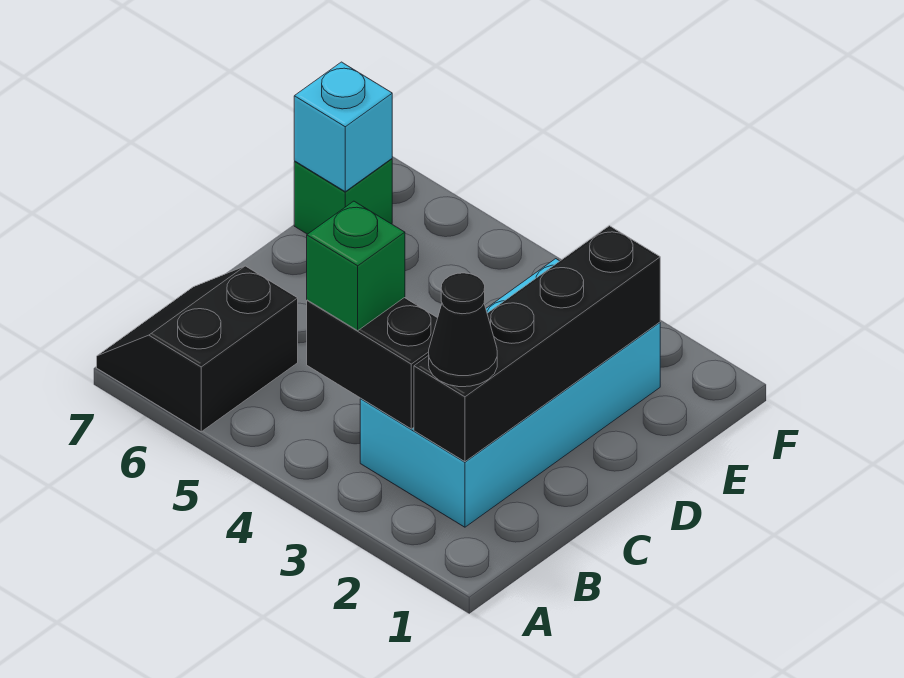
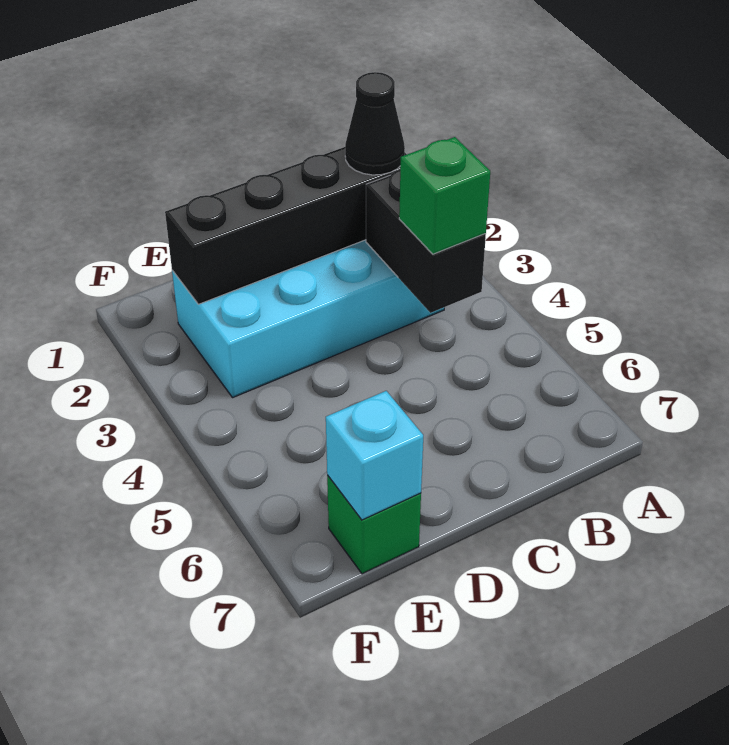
black slope A6:B7 level 1 top 6 -> none

